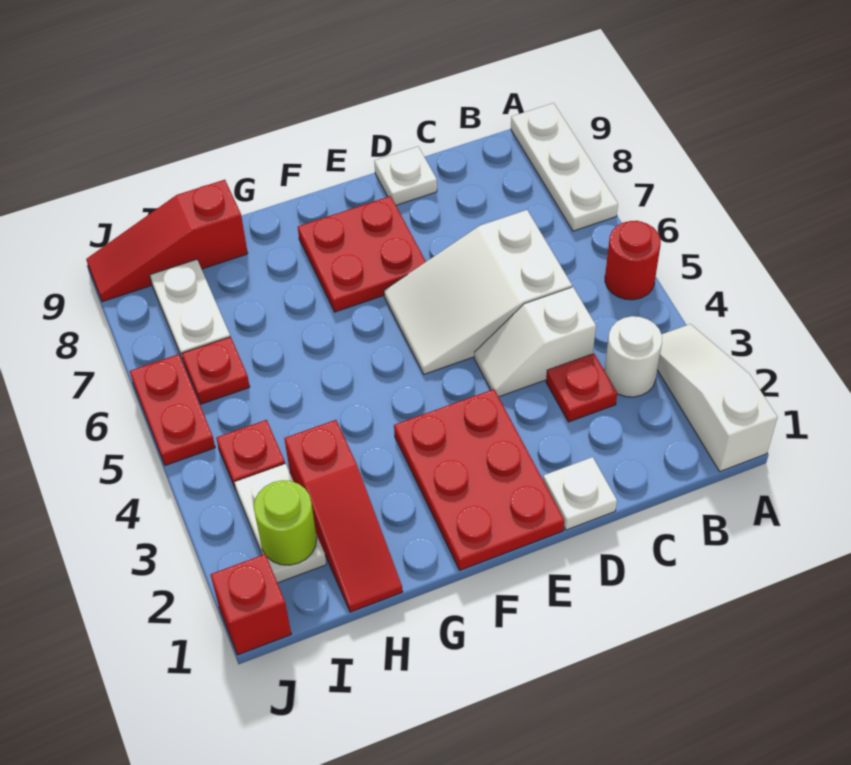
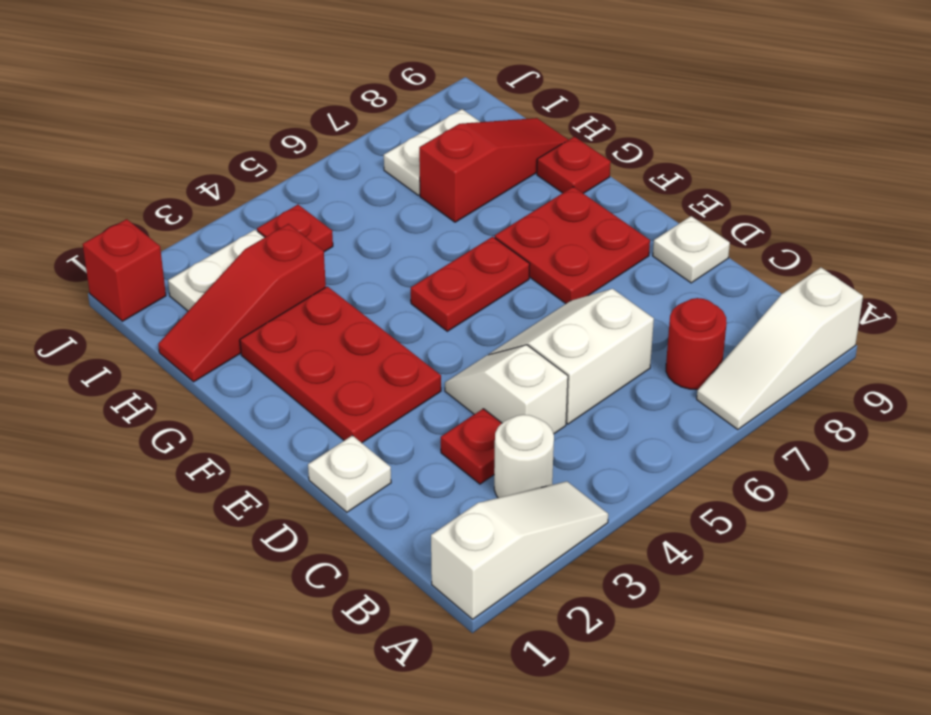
red round brick A5 level 1 -> red round brick B7 level 1
white plate A7:A9 level 1 -> white slope A7:A9 level 1 top 9
white slope C5:E6 level 1 top C -> white slope C5:D6 level 1 top C
red plate E1:F3 level 1 -> red plate E2:G3 level 1
red slope H9:J9 level 1 top H -> red slope H7:H9 level 1 top 7
lime round brick I2 level 2 -> none
red plate I6 level 1 -> red plate G9 level 1
red plate J5:J6 level 1 -> red plate F5:F6 level 1

